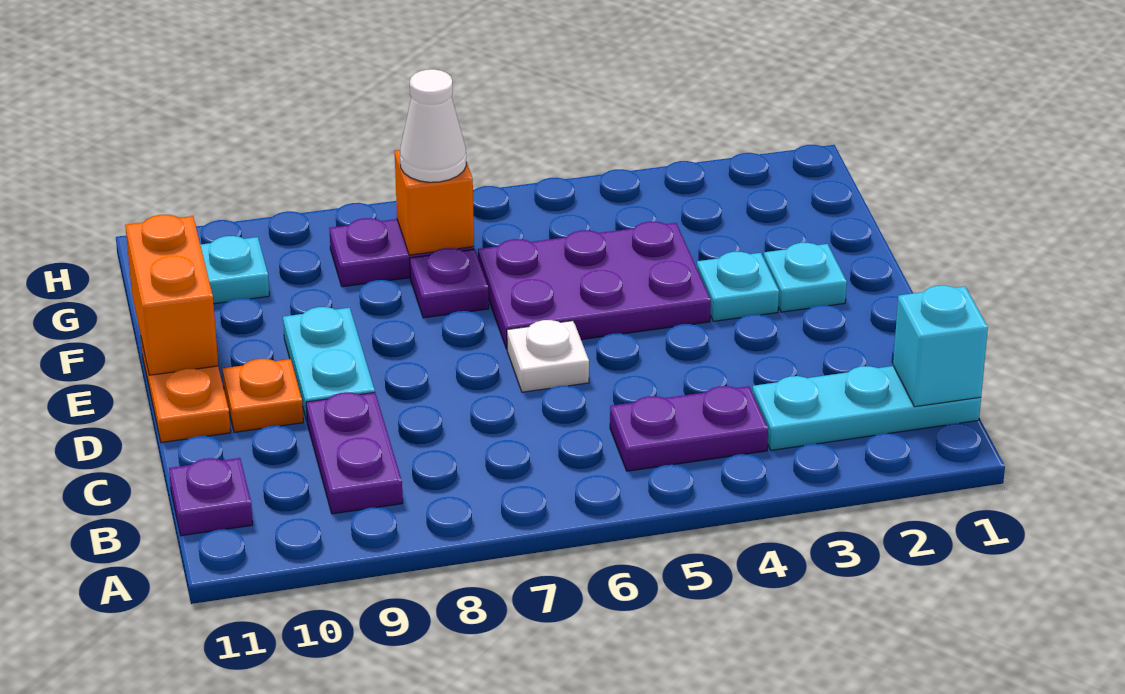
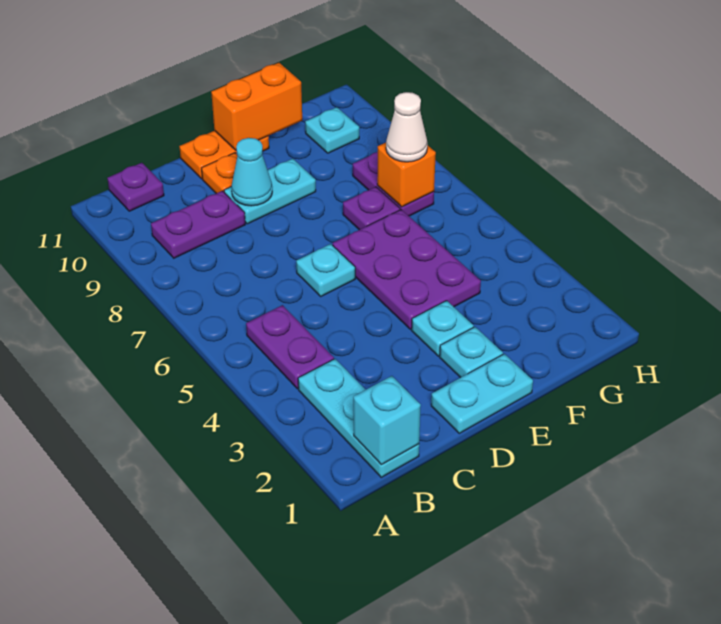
none -> cyan plate D1:E1 level 1
white plate D6 level 1 -> cyan plate D6 level 1
none -> cyan cone D9 level 2

